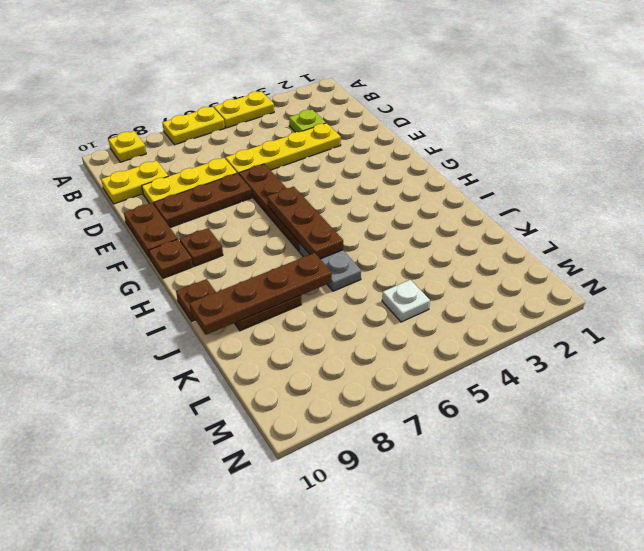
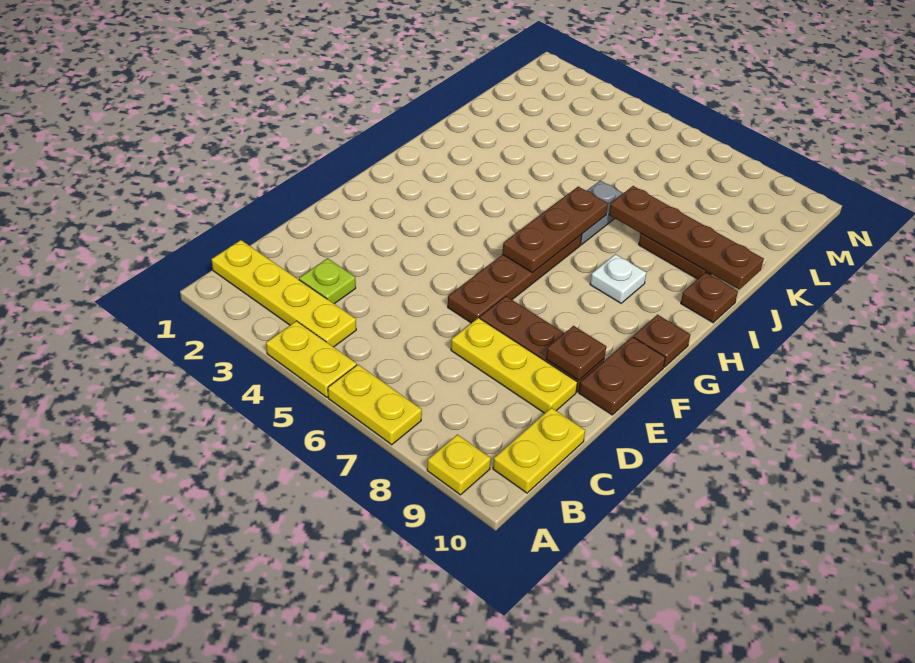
yellow plate C9:C10 level 1 -> yellow plate B10:C10 level 1
yellow plate D3:D6 level 1 -> yellow plate B1:B4 level 1
brown plate G9 level 1 -> brown plate E9 level 2
white plate L5 level 1 -> white plate H8 level 1

